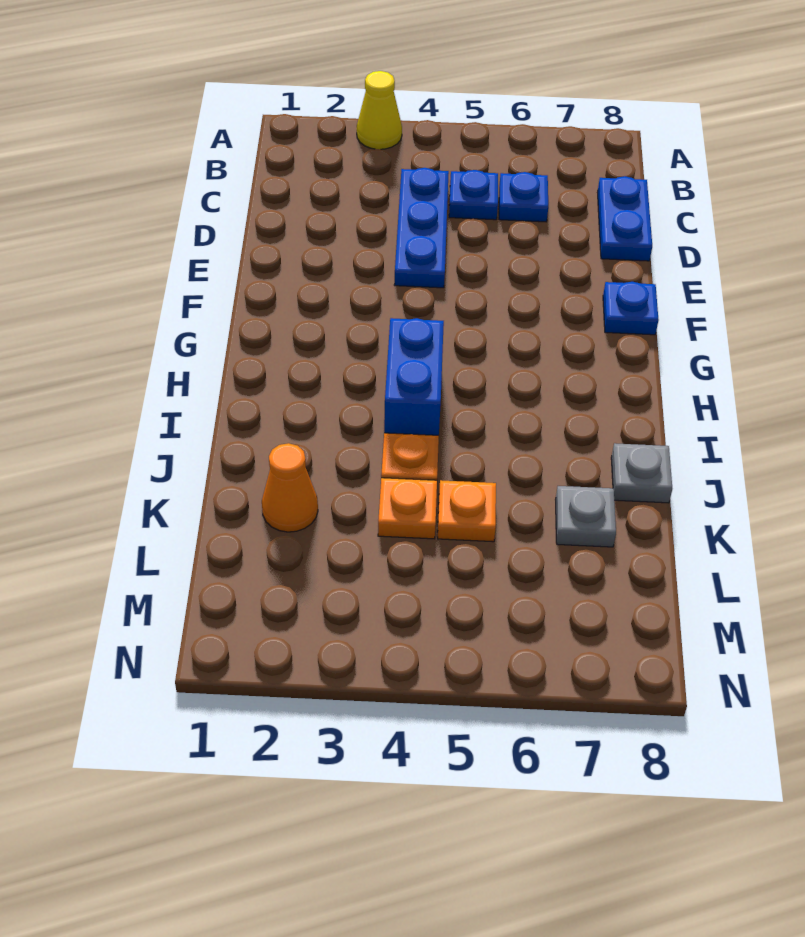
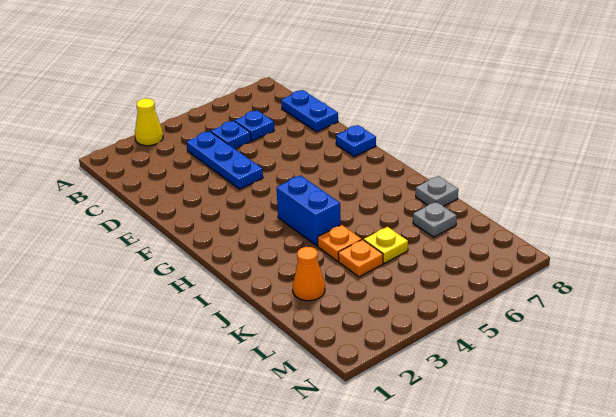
orange plate K5 level 1 -> yellow plate K5 level 1

